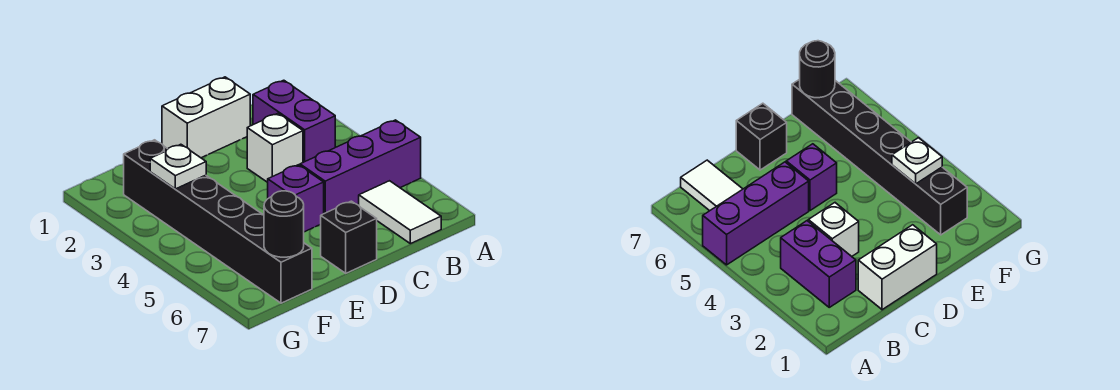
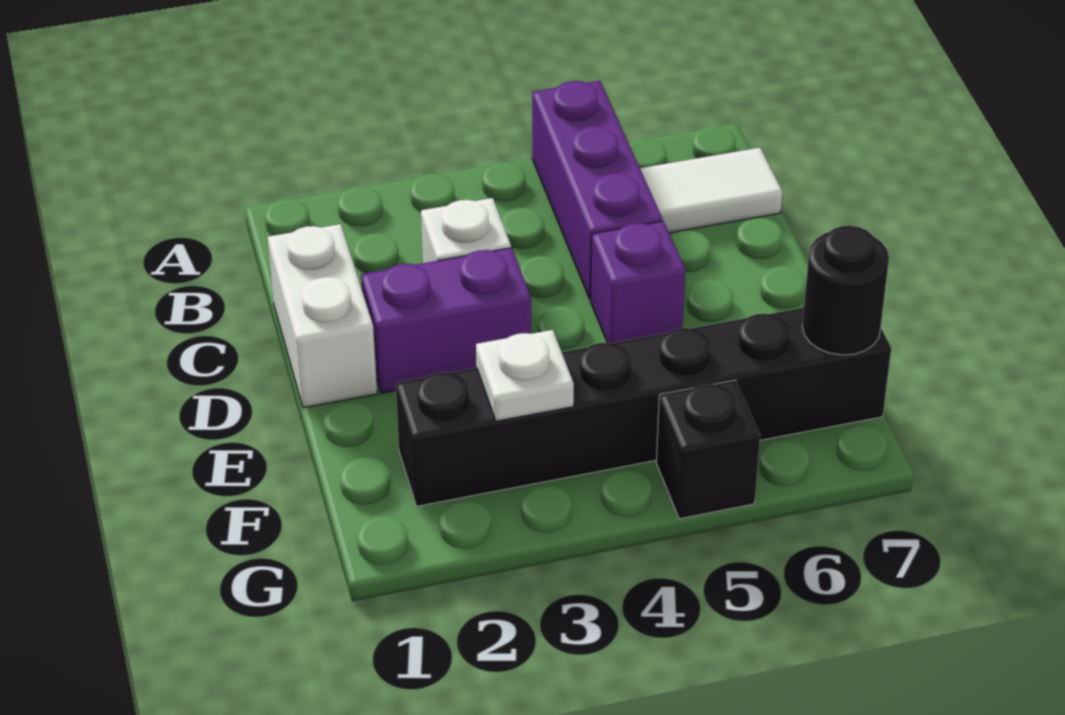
purple brick B2:B3 level 1 -> purple brick D2:D3 level 1
black brick D7 level 1 -> black brick G5 level 1

